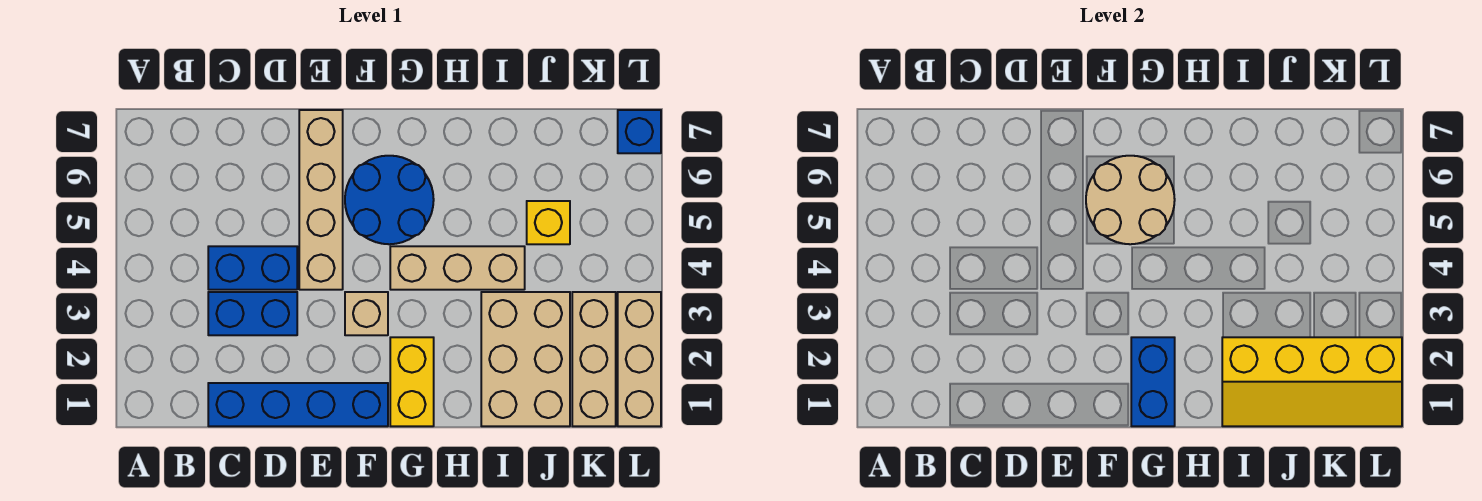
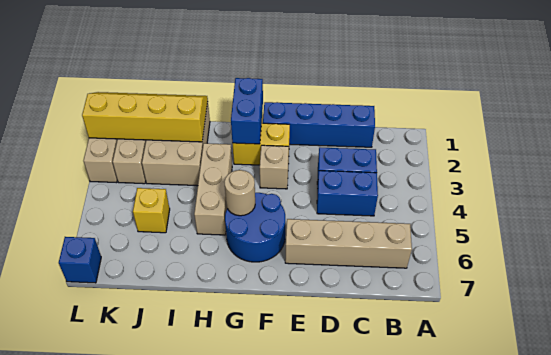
tan brick E4:E7 level 1 -> tan brick B6:E6 level 1
tan round brick F5:G6 level 2 -> tan round brick G5 level 2
yellow brick G1:G2 level 1 -> yellow brick F2:G2 level 1
tan brick G4:I4 level 1 -> tan brick H3:H5 level 1

